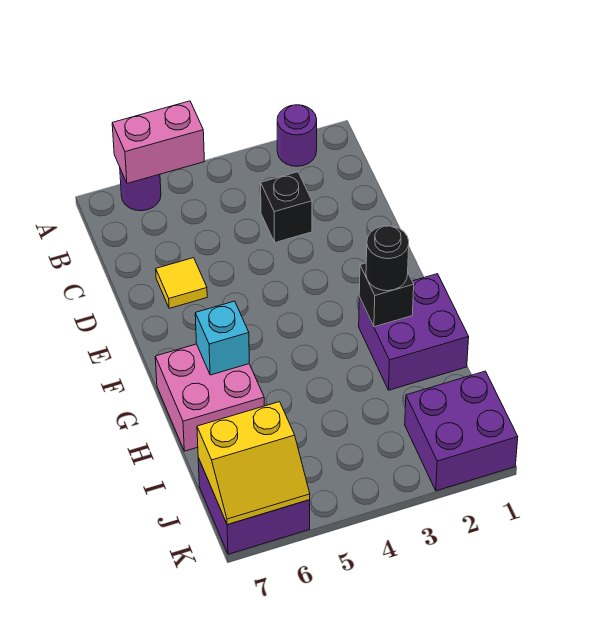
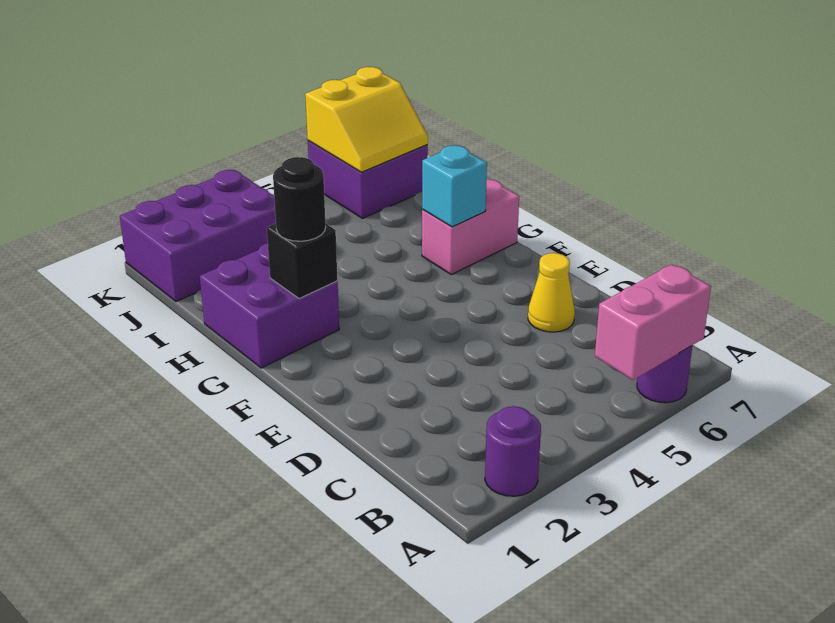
black brick C3 level 1 -> none
yellow tile D6 level 1 -> yellow cone D6 level 1
pink brick G6:H7 level 1 -> pink brick G6:G7 level 1
purple brick J1:K2 level 1 -> purple brick J1:K3 level 1
yellow slope J6:K7 level 2 top J -> yellow slope J6:K7 level 2 top K

